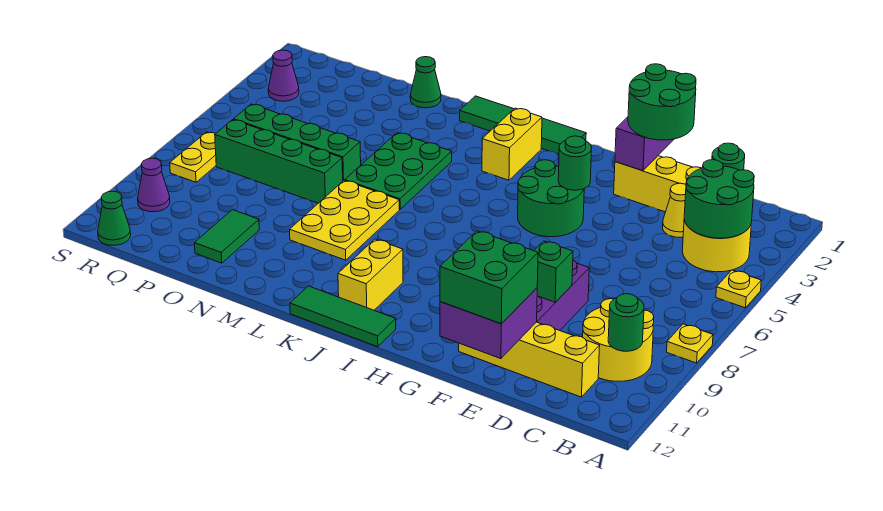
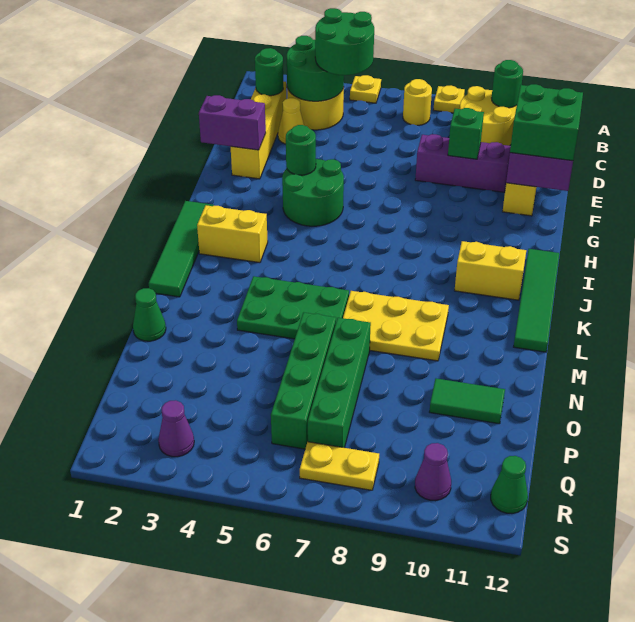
none -> yellow round brick B7 level 1
green round brick E1:F2 level 3 -> green round brick B4:C5 level 3
green tile I12:K12 level 1 -> green tile I12:L12 level 1

